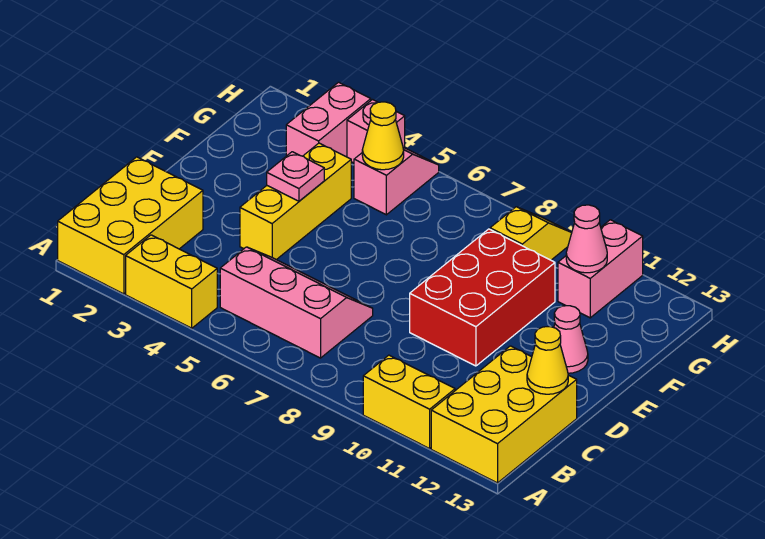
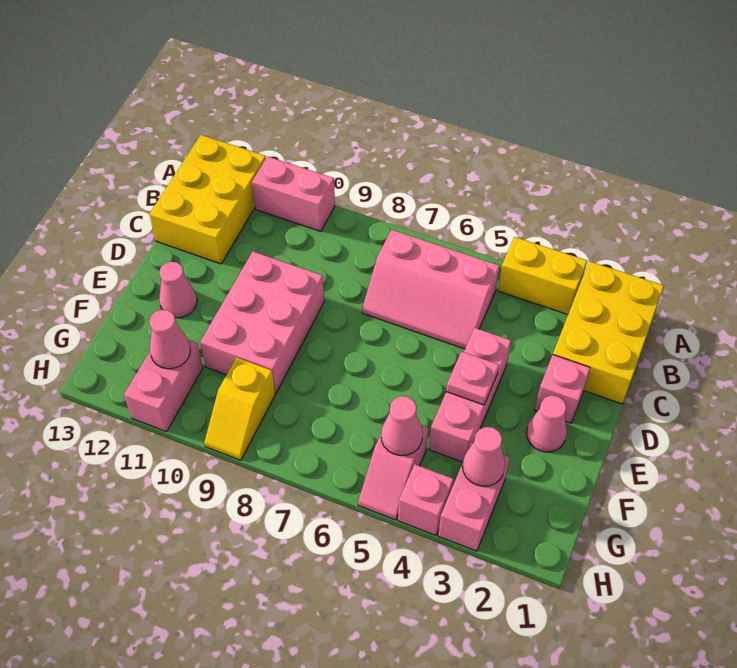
yellow brick A10:A11 level 1 -> pink brick A10:A11 level 1
yellow cone C13 level 2 -> none
none -> pink brick D2 level 1
yellow brick D4:F4 level 1 -> pink brick D4:F4 level 1
red brick D9:F10 level 1 -> pink brick D9:F10 level 1
none -> pink cone E2 level 1
none -> pink cone G3 level 2
yellow cone G5 level 2 -> pink cone G5 level 2

